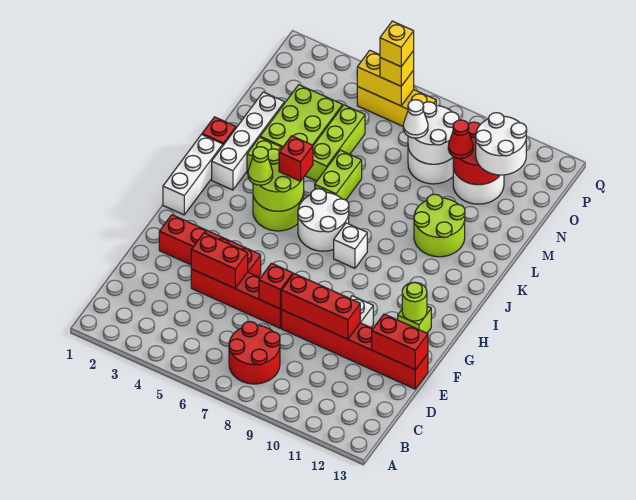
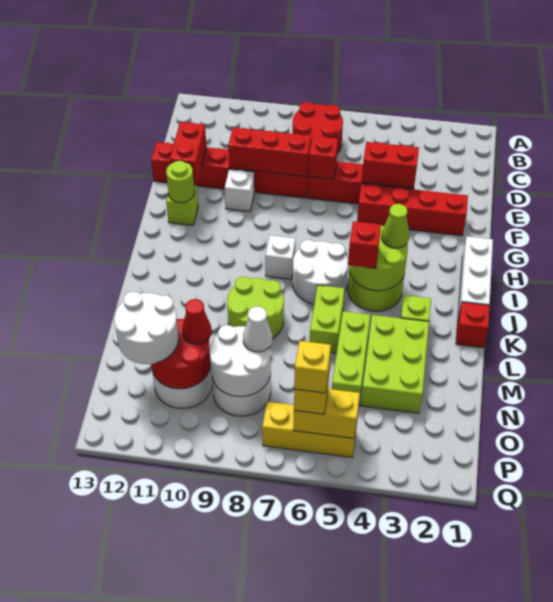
red brick E12:E13 level 2 -> red brick E12:F12 level 2
white brick J2:M2 level 1 -> none
lime round brick K10:L11 level 1 -> lime round brick K8:L9 level 1

